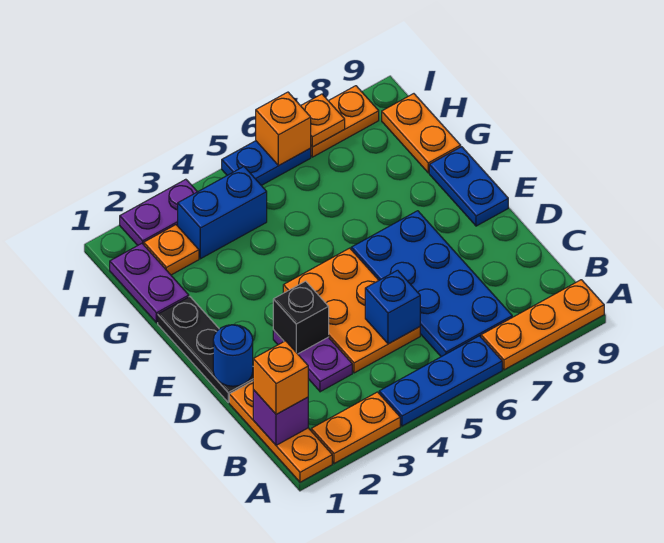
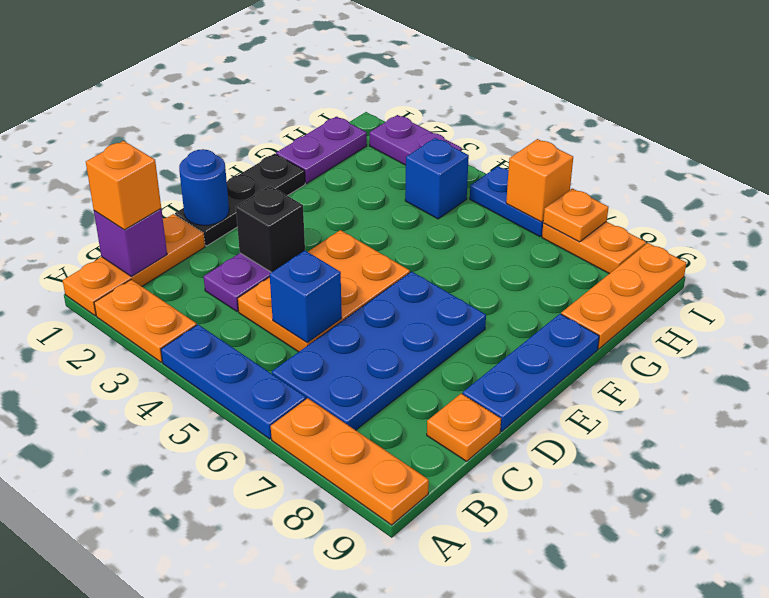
blue plate E9:F9 level 1 -> blue plate D9:F9 level 1
orange plate G9:H9 level 1 -> orange plate G9:I9 level 1
orange plate H2 level 1 -> orange plate C9 level 1
blue brick H3:H4 level 1 -> blue brick H4 level 1

